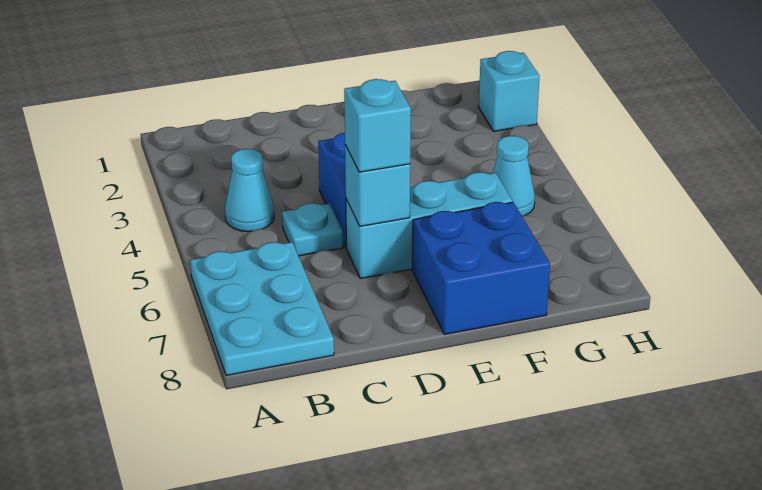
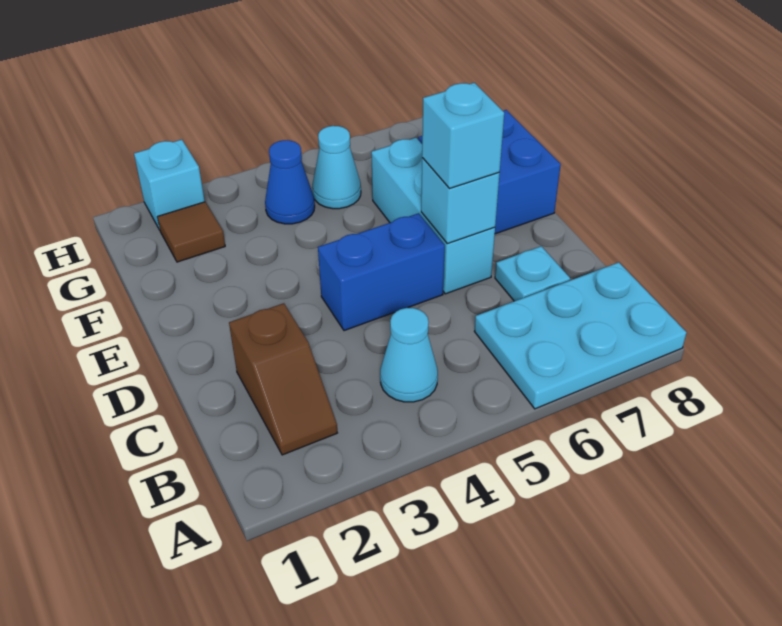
none -> brown slope B2:C2 level 1 top C
cyan plate C5 level 1 -> cyan plate C7 level 1
none -> brown tile G2 level 1
none -> blue cone G4 level 1

